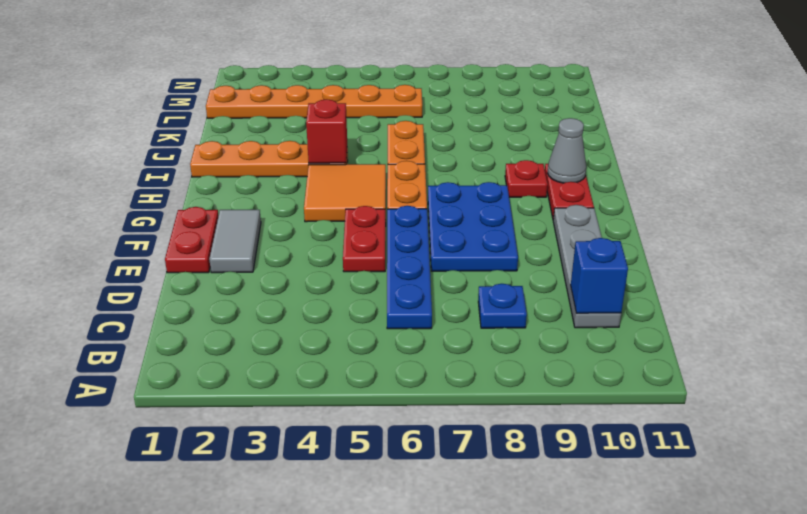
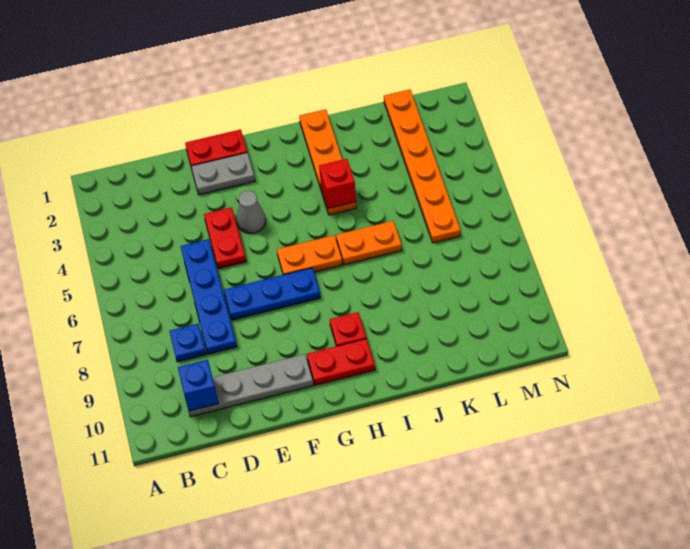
blue plate C6:F6 level 1 -> blue plate D5:D8 level 1
grey tile E2:F2 level 1 -> grey plate E2:F2 level 1
red plate E5:F5 level 1 -> red plate E4:E5 level 1
blue plate E7:G8 level 1 -> blue plate E7:G7 level 1
orange tile G4:H5 level 1 -> none
grey cone H10 level 2 -> grey cone F4 level 1

